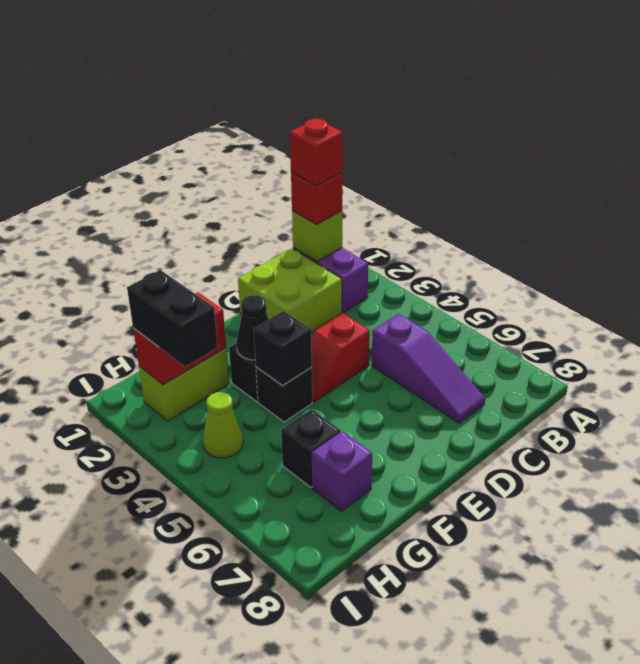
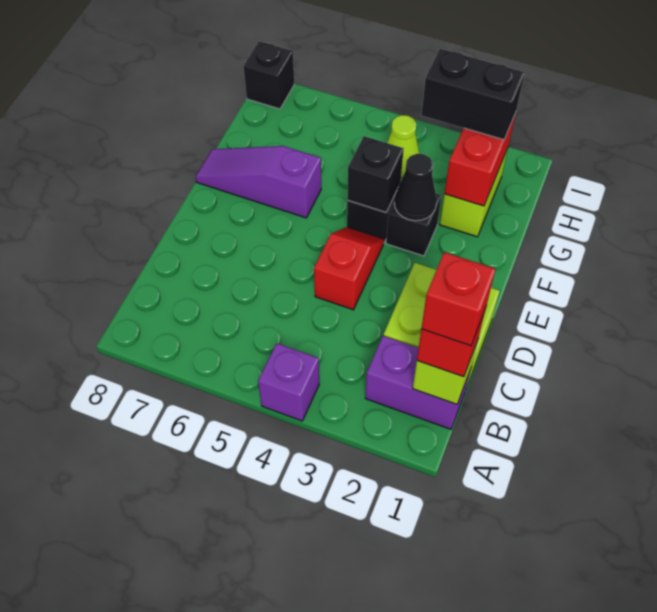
purple slope C5:C7 level 1 top 5 -> purple slope F6:F8 level 1 top 6
black brick G6 level 1 -> black brick I8 level 1
purple brick G7 level 1 -> purple brick A4 level 1

